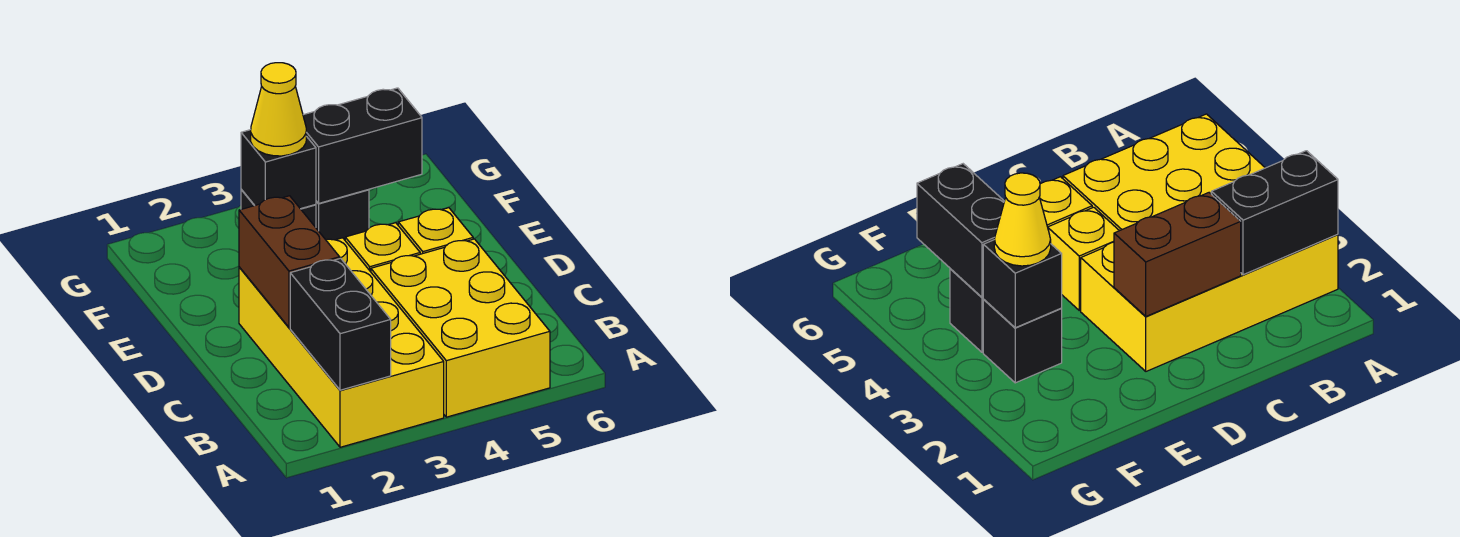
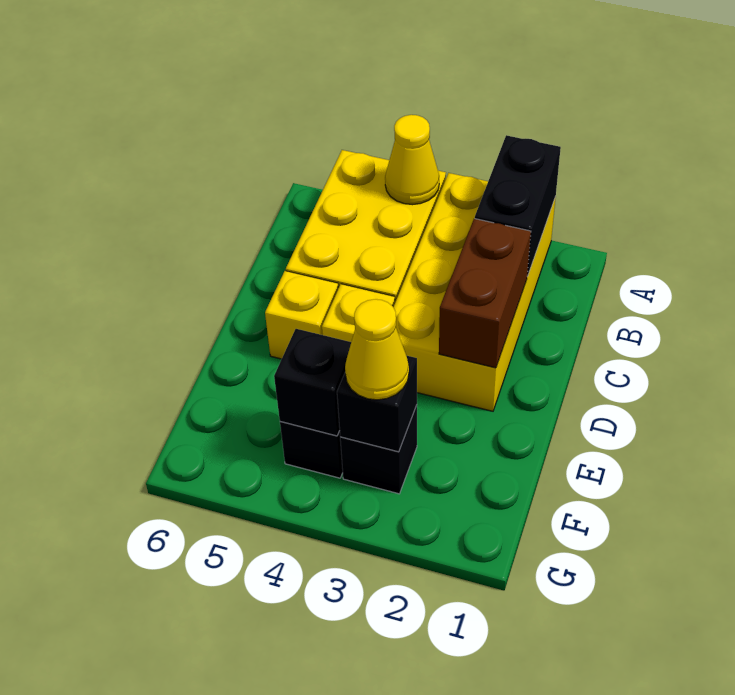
none -> yellow cone A4 level 2
black brick F4:F5 level 2 -> black brick F4 level 2

